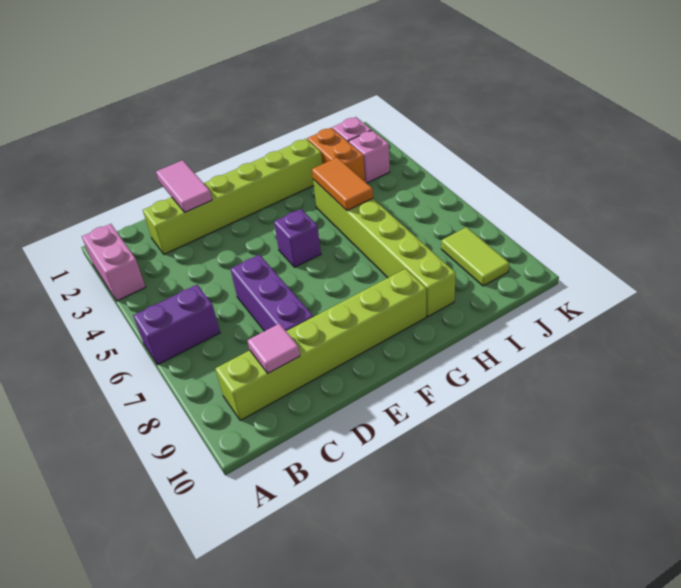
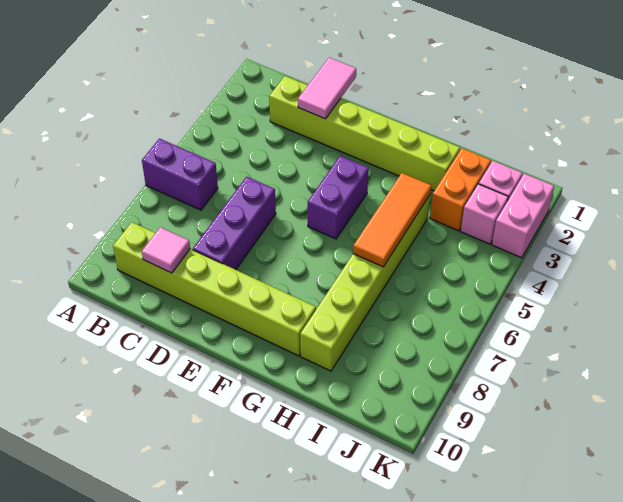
pink brick A2:A3 level 1 -> pink brick K2:K3 level 1
purple brick F5 level 1 -> purple brick F4:F5 level 1
orange tile H4:H5 level 2 -> orange tile H4:H6 level 2
lime tile J8:J9 level 1 -> none

